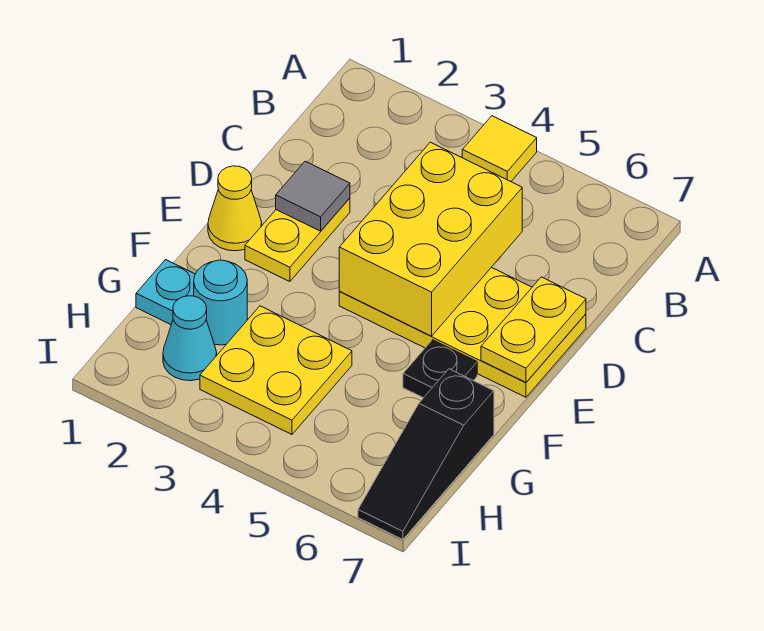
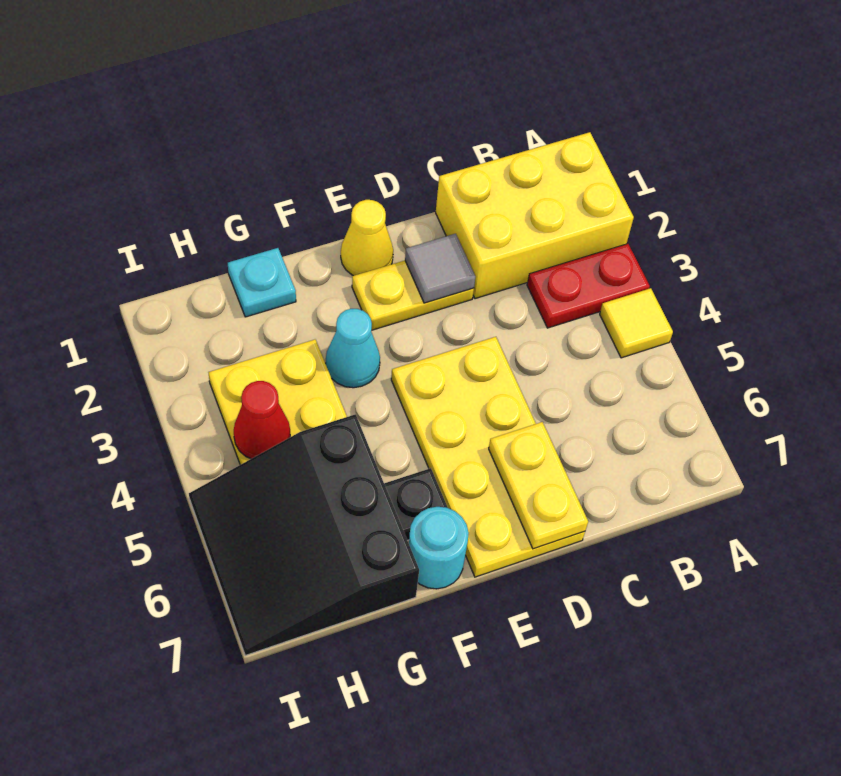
none -> red plate A3:B3 level 1
yellow brick C4:E5 level 2 -> yellow brick A1:C2 level 1
yellow plate D7:E7 level 2 -> yellow plate D6:D7 level 2
cyan round brick G2 level 1 -> cyan round brick F7 level 1
black slope G7:I7 level 1 top G -> black slope G5:I7 level 1 top G
cyan cone H2 level 1 -> cyan cone F3 level 1
none -> red cone H4 level 2

